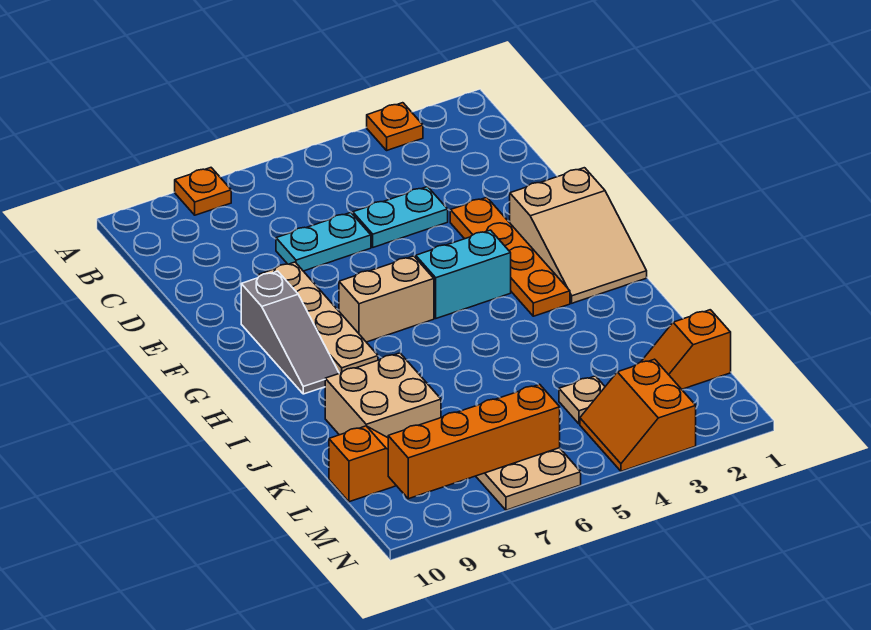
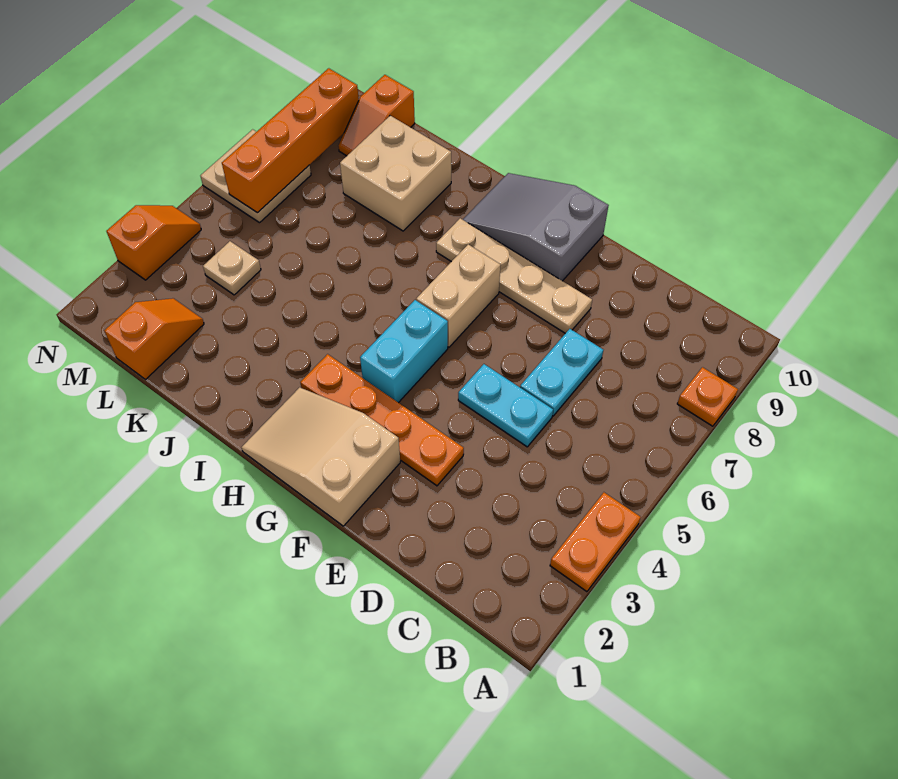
orange plate A3 level 1 -> orange plate A3:A4 level 1
cyan plate D4:D5 level 1 -> cyan plate D5:E5 level 1
grey slope F9:H9 level 1 top F -> grey slope F9:H10 level 1 top F
orange slope M3:N4 level 1 top 3 -> orange slope N3:N4 level 1 top 3

